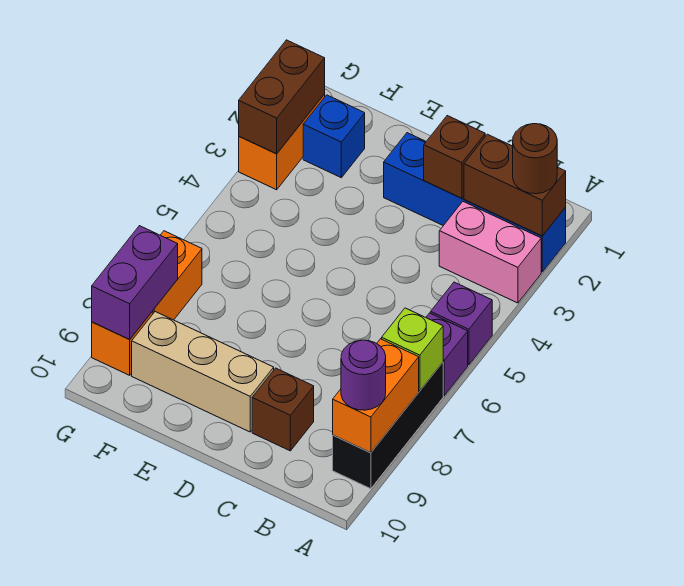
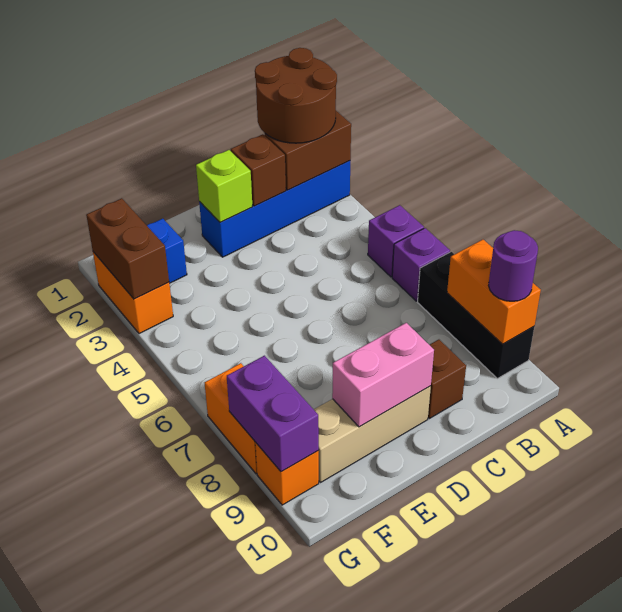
brown round brick A2 level 3 -> brown round brick A1:B2 level 3
pink brick A3:B3 level 1 -> pink brick D9:E9 level 2
lime brick A7 level 2 -> lime brick D2 level 2

